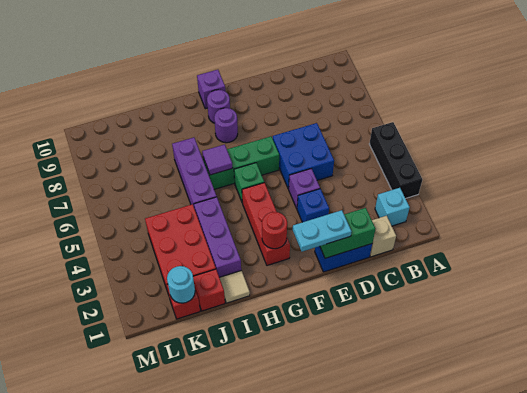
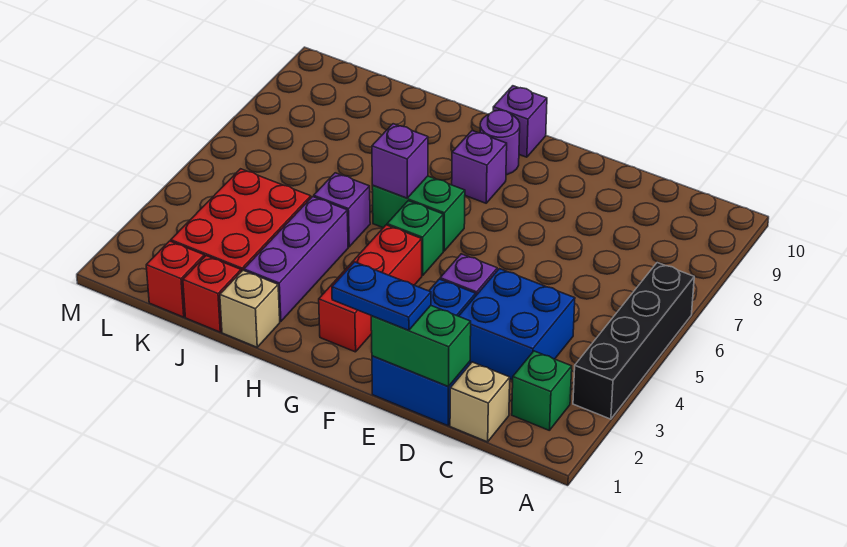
black brick A3:A5 level 1 -> black brick A3:A6 level 1
cyan brick B2 level 1 -> green brick B2 level 1
blue brick D5:E6 level 1 -> blue brick C3:D4 level 1
cyan plate E1:F1 level 3 -> blue plate E1:F1 level 3
green brick F6:H6 level 1 -> green brick G6:H6 level 1
red round brick G2 level 2 -> none
purple round brick G8 level 1 -> purple brick G8 level 1
purple tile H6 level 2 -> purple brick H6 level 2
tan tile I1 level 1 -> tan brick I1 level 1
purple brick I5:I7 level 1 -> purple brick I5 level 1
cyan round brick K1 level 2 -> none

